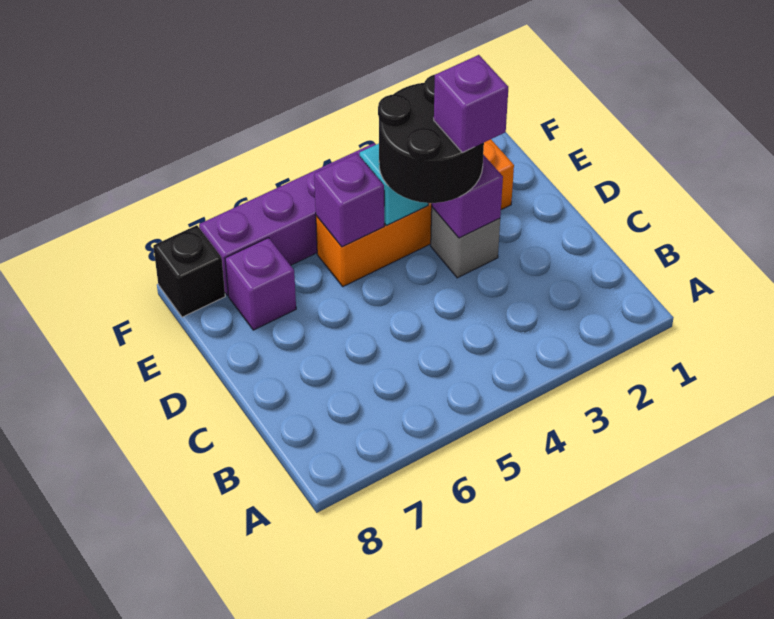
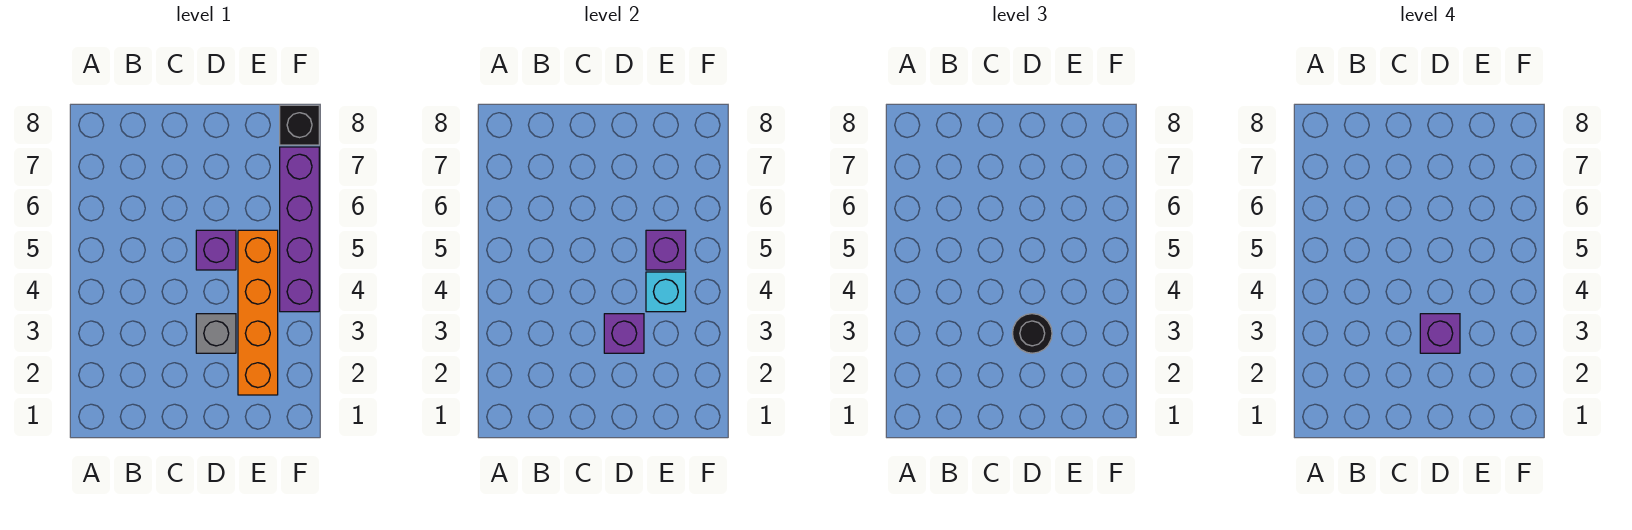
black round brick D3:E4 level 3 -> black round brick D3 level 3
purple brick E7 level 1 -> purple brick D5 level 1

